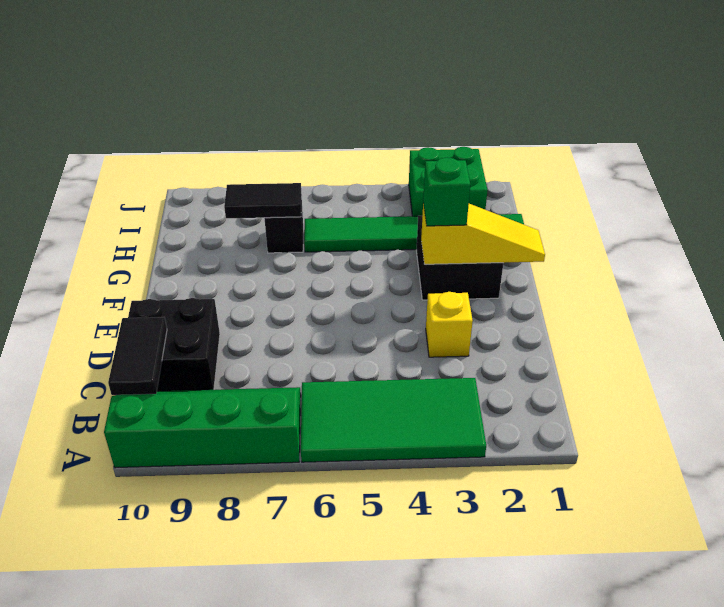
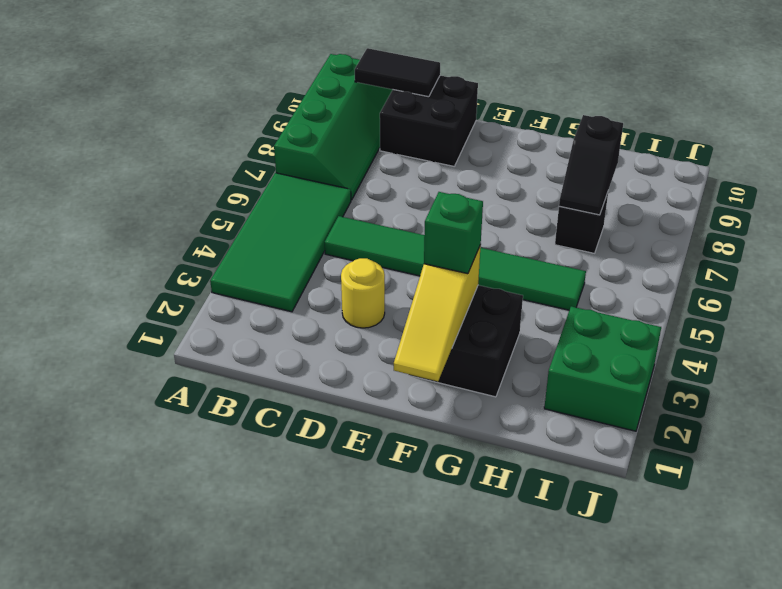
yellow brick D3 level 1 -> yellow round brick D3 level 1
green tile H1:H6 level 1 -> green tile C5:H5 level 1
black tile H7:H8 level 2 -> black slope H7:H8 level 2 top 8

